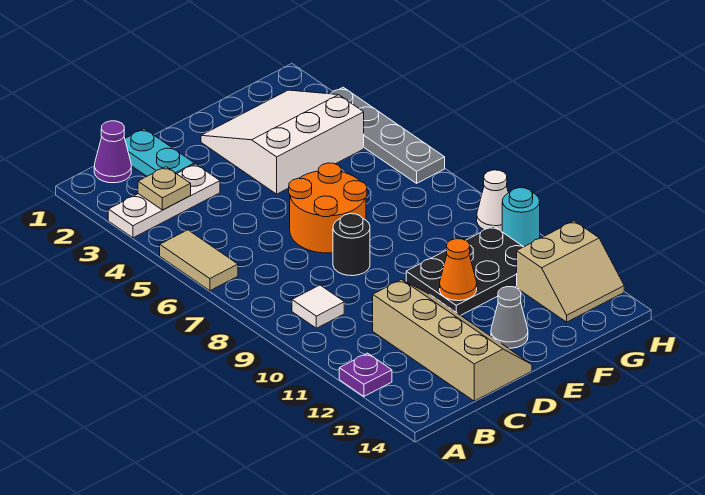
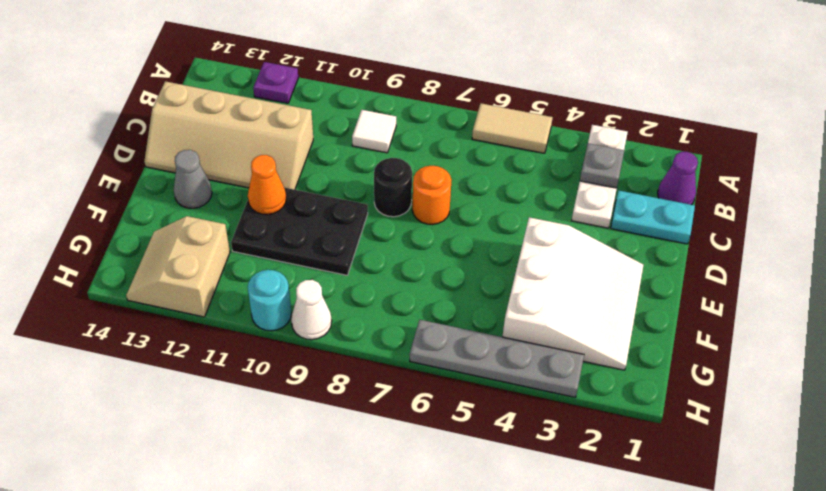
tan plate B3 level 2 -> grey plate B3 level 2
orange round brick D6:E7 level 1 -> orange round brick D7 level 1
black plate E10:G11 level 1 -> black plate E9:F11 level 1

